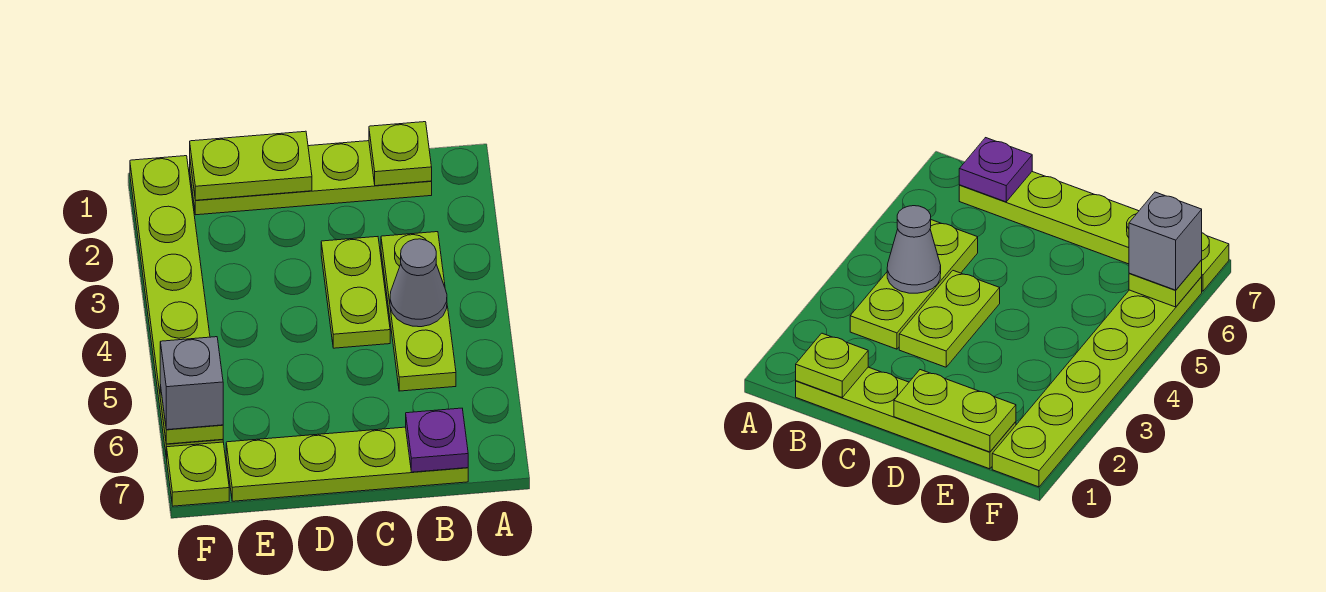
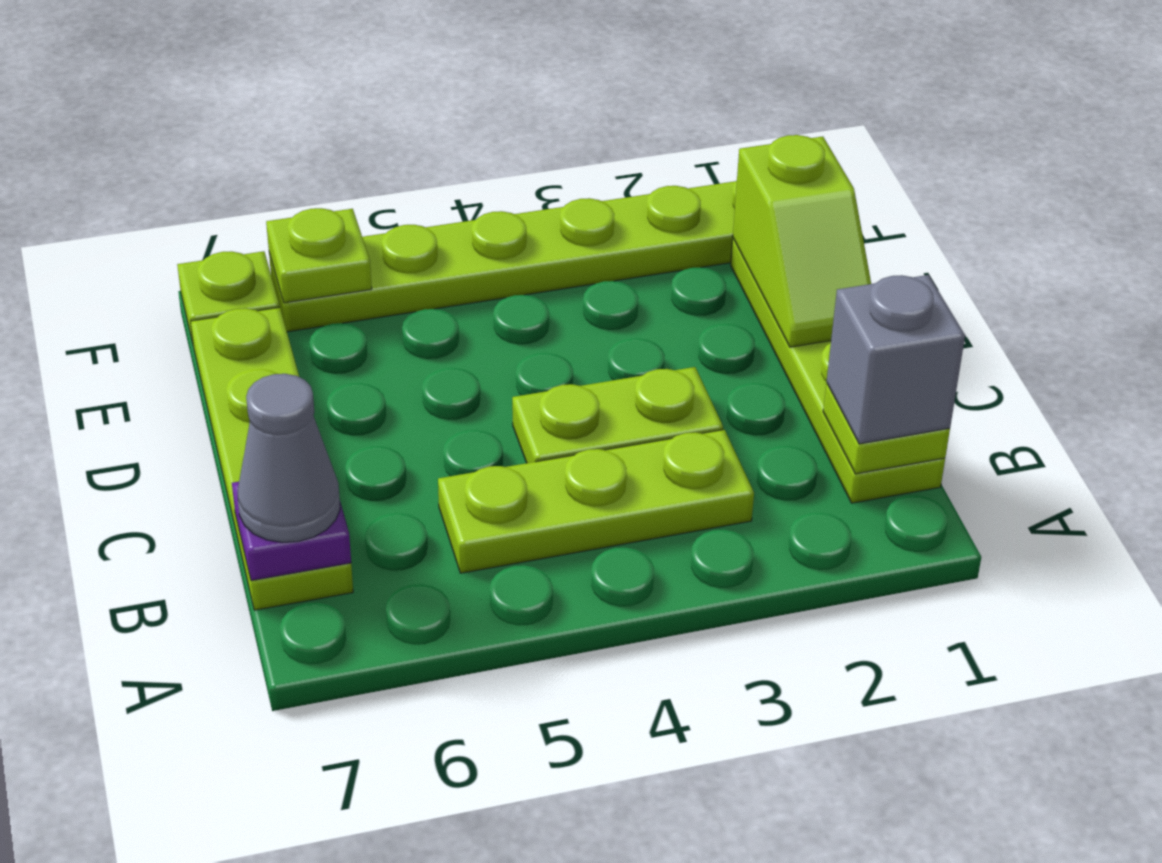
grey cone B4 level 2 -> grey cone B7 level 3
lime plate D1:E1 level 2 -> lime slope D1:E1 level 2 top E
grey brick F6 level 3 -> grey brick B1 level 3

